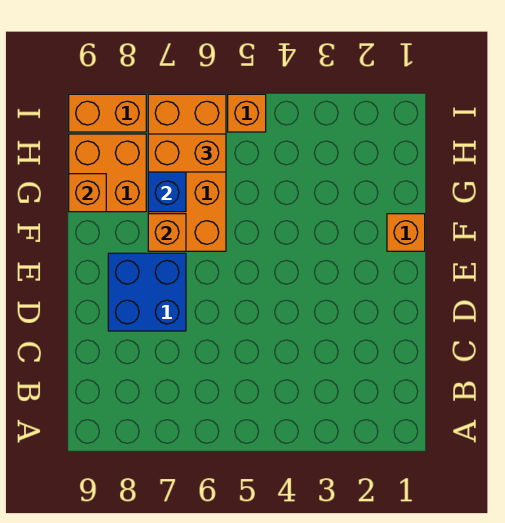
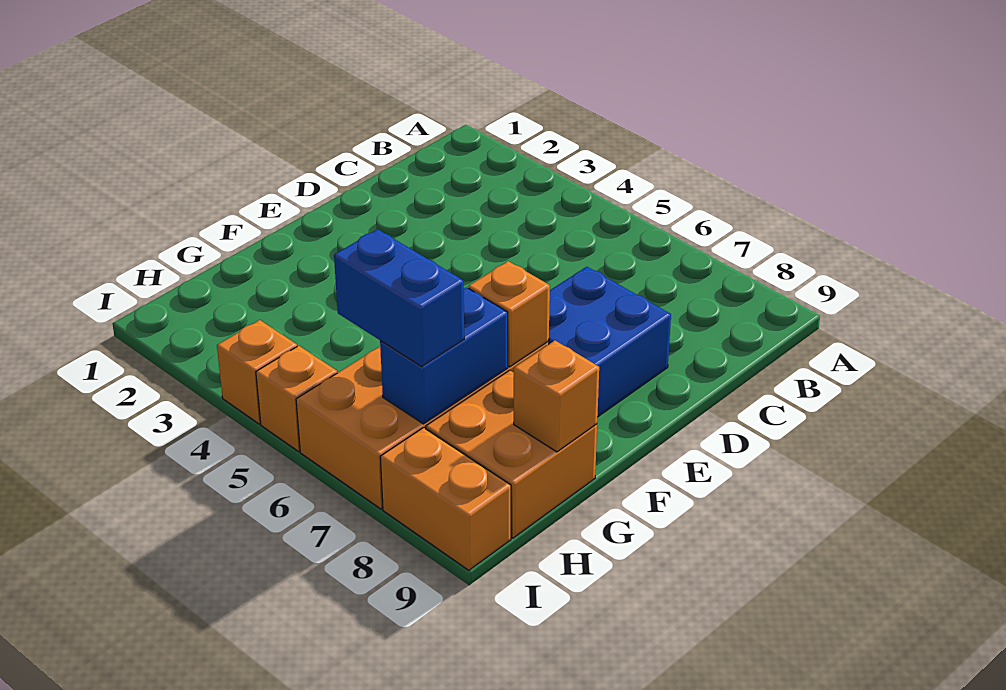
orange brick F1 level 1 -> orange brick I4 level 1
orange brick H6:H7 level 3 -> blue brick H6:H7 level 3

